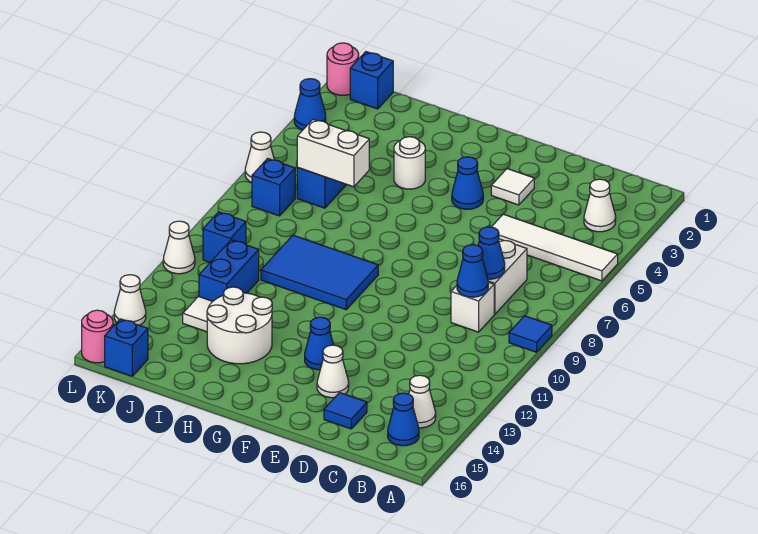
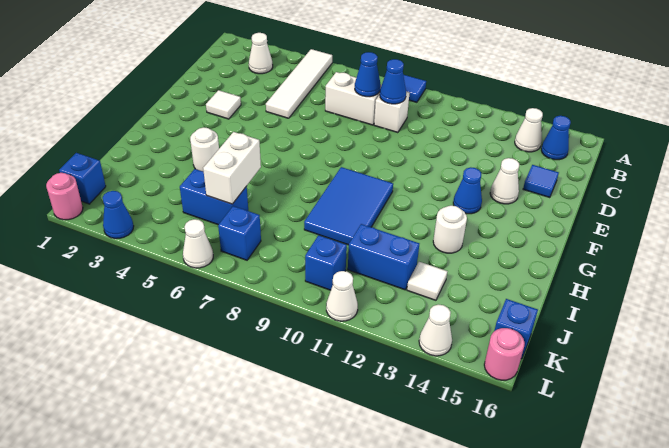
blue cone F4 level 1 -> none
white round brick H13:I14 level 1 -> white round brick H13 level 1

